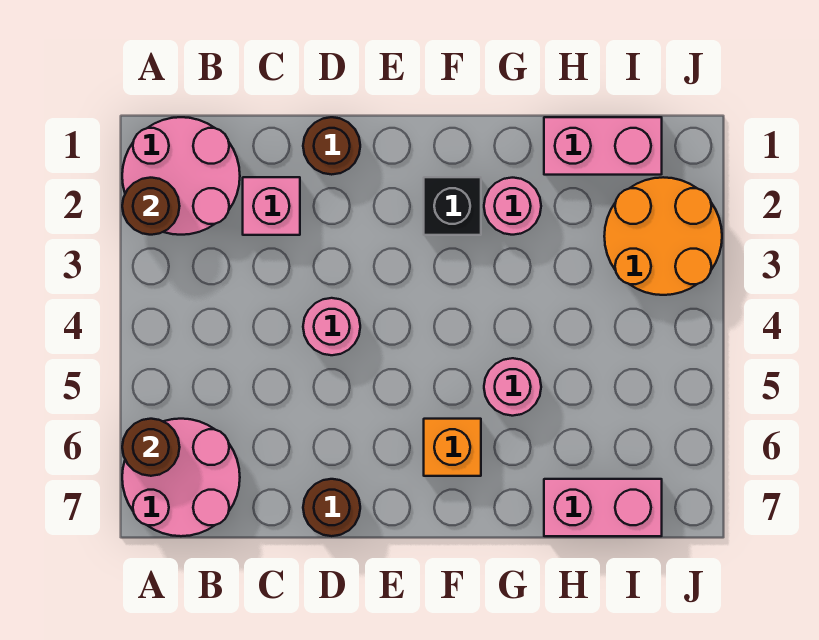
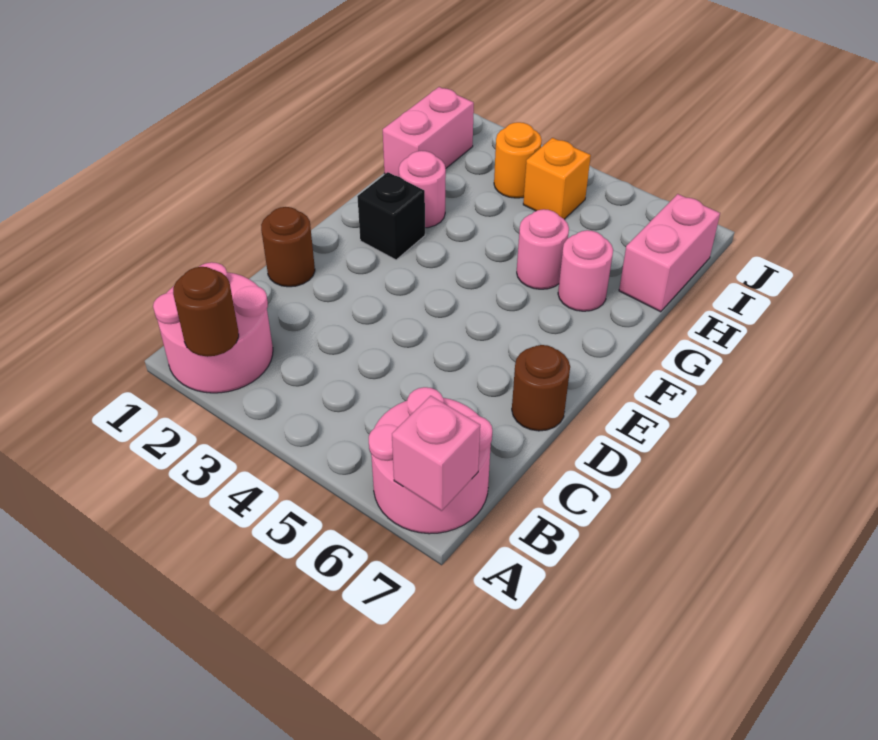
brown round brick A6 level 2 -> none
pink brick C2 level 1 -> pink brick A7 level 2
pink round brick D4 level 1 -> pink round brick G6 level 1
orange brick F6 level 1 -> orange brick I4 level 1
orange round brick I2:J3 level 1 -> orange round brick I3 level 1

